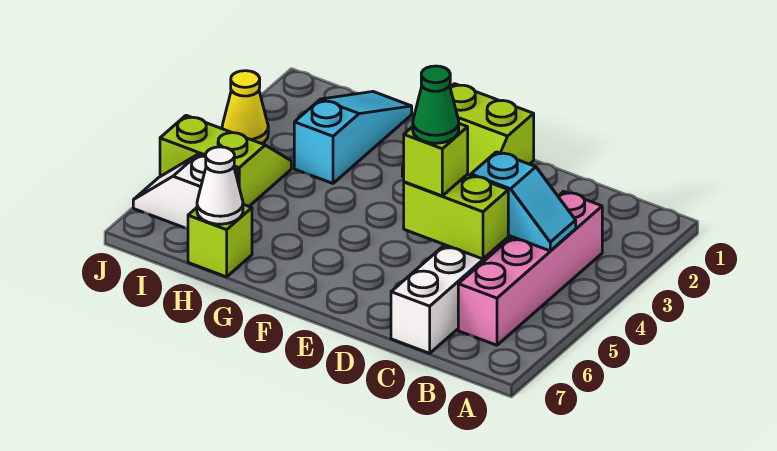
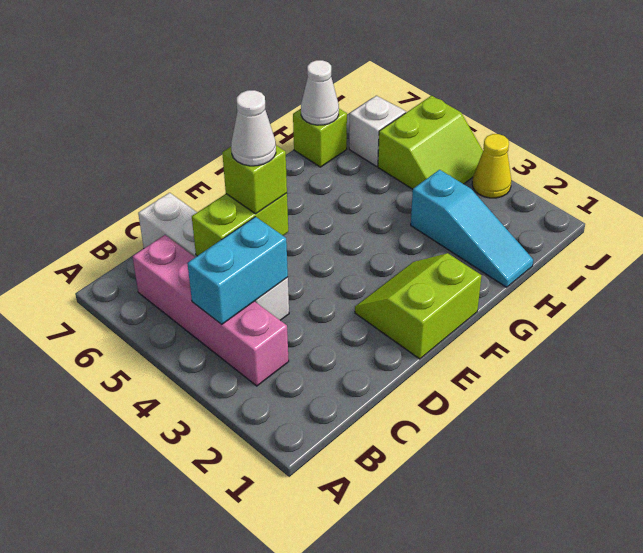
cyan slope B4:C4 level 2 top C -> cyan brick B4:C4 level 2
green cone D5 level 4 -> white cone D5 level 4

